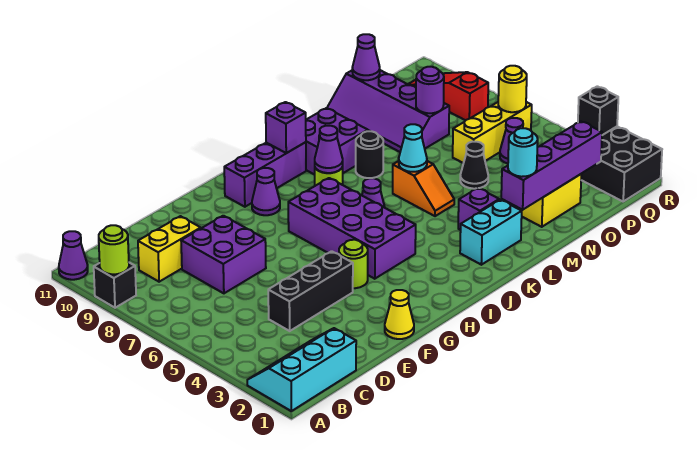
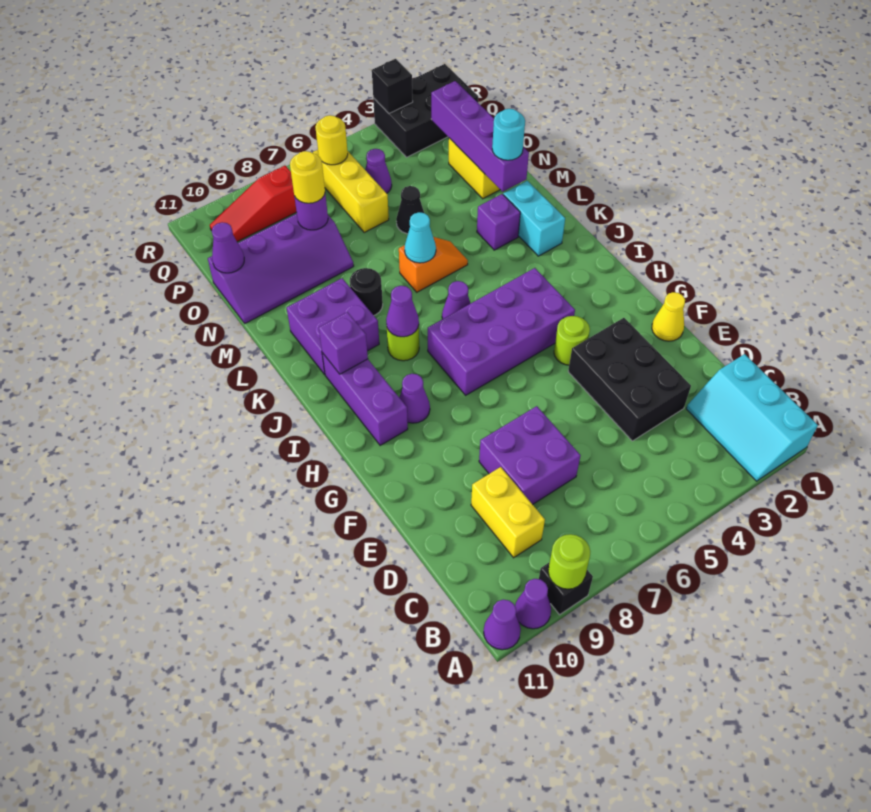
none -> purple cone A10 level 1
black brick D4:F4 level 1 -> black brick D3:F4 level 1
none -> yellow round brick O8 level 3

